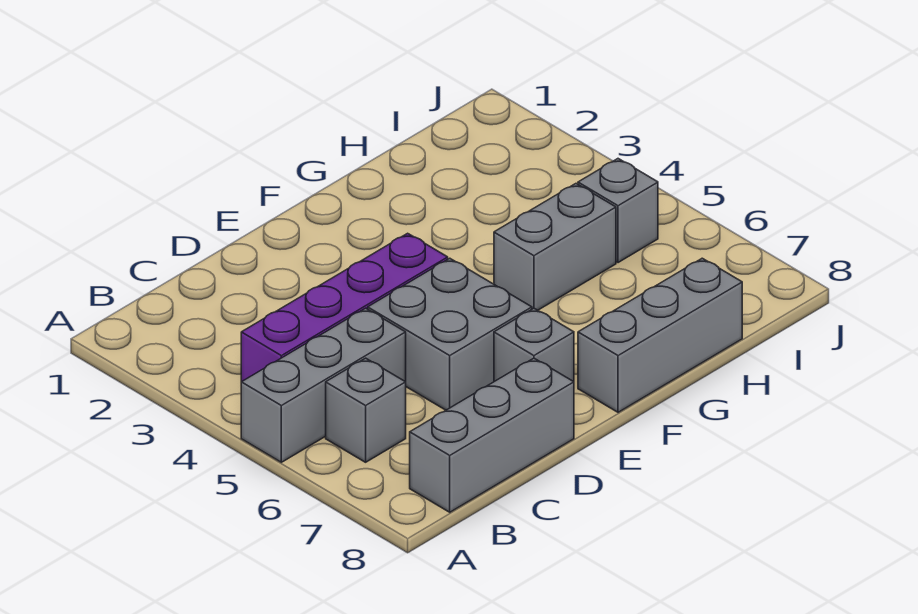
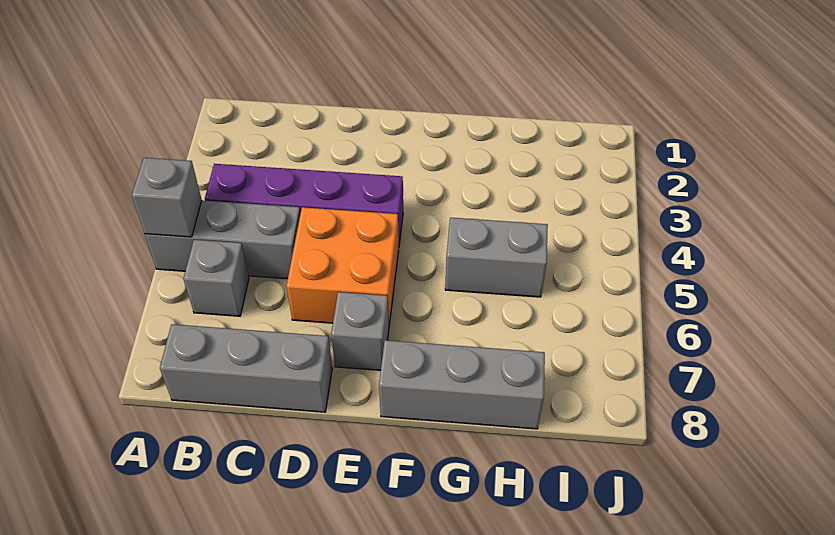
grey brick D5:E6 level 1 -> orange brick D5:E6 level 1
grey brick I5 level 1 -> grey brick A5 level 2

